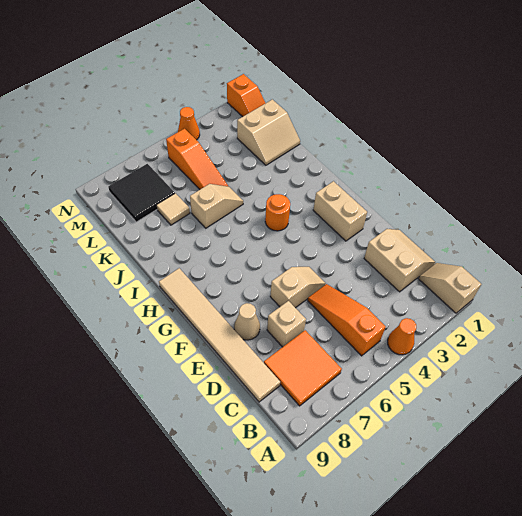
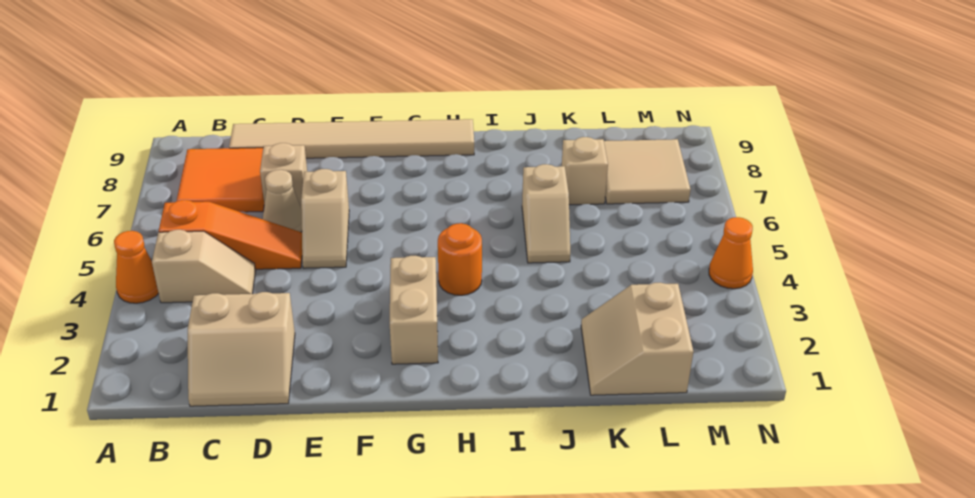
tan slope A1:B1 level 1 top A -> tan slope B4:C4 level 1 top B
tan cone E8 level 1 -> tan cone D6 level 1
tan brick F2:G2 level 1 -> tan brick G2:G3 level 1
orange slope K5:M5 level 1 top M -> none
tan tile K7 level 1 -> tan brick K7 level 1
black tile L7:M8 level 1 -> tan tile L7:M8 level 1
orange slope M1:N1 level 1 top N -> none

